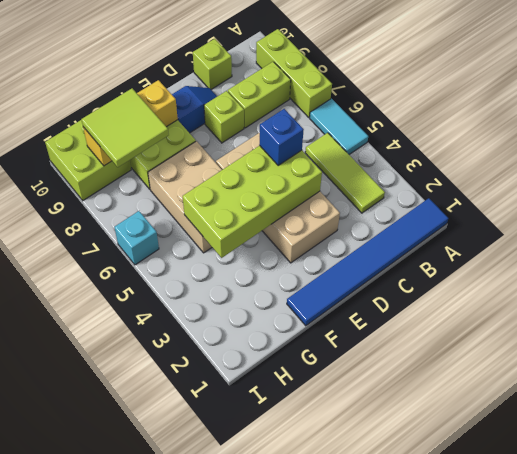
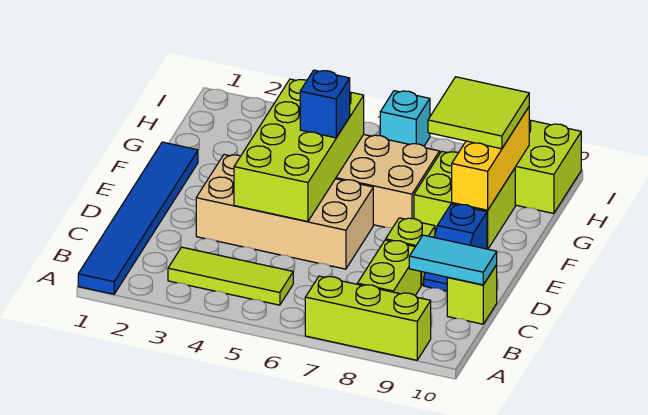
cyan tile A5:A6 level 1 -> cyan tile C9:C10 level 2
blue brick D5 level 3 -> blue brick F5 level 3

